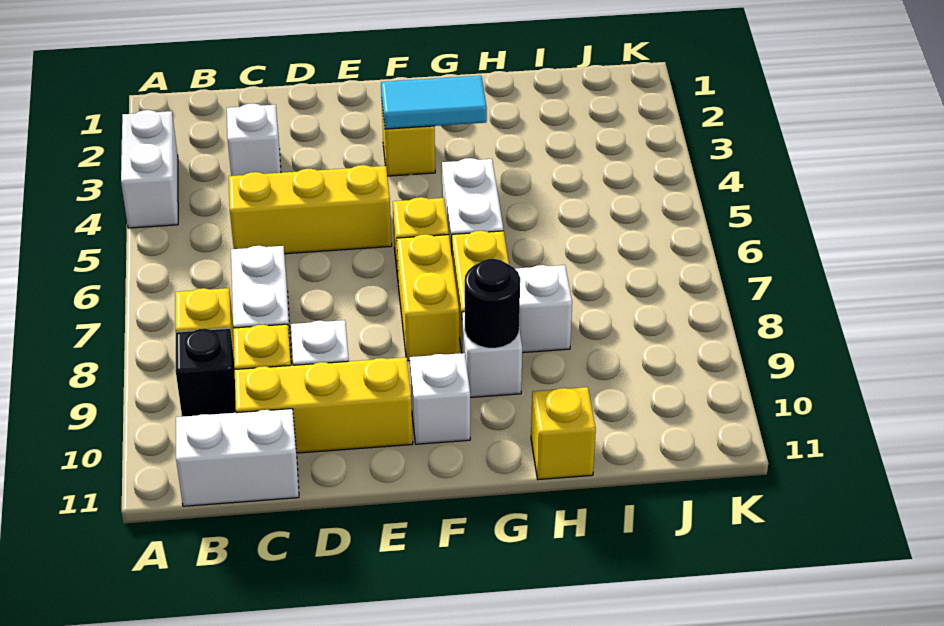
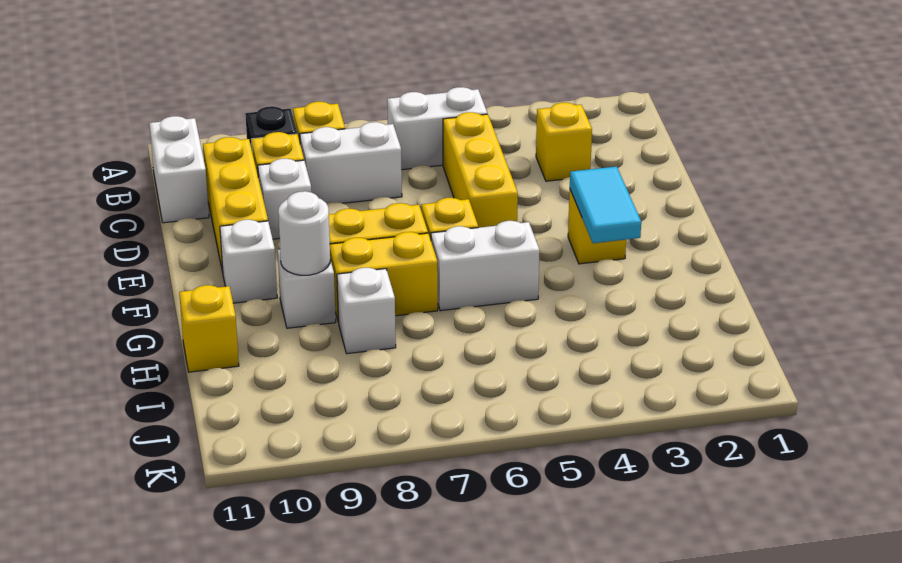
white brick A3:A4 level 1 -> white brick B5:B6 level 1
white brick C3 level 1 -> yellow brick C3 level 1
black round brick G9 level 2 -> white round brick G9 level 2

